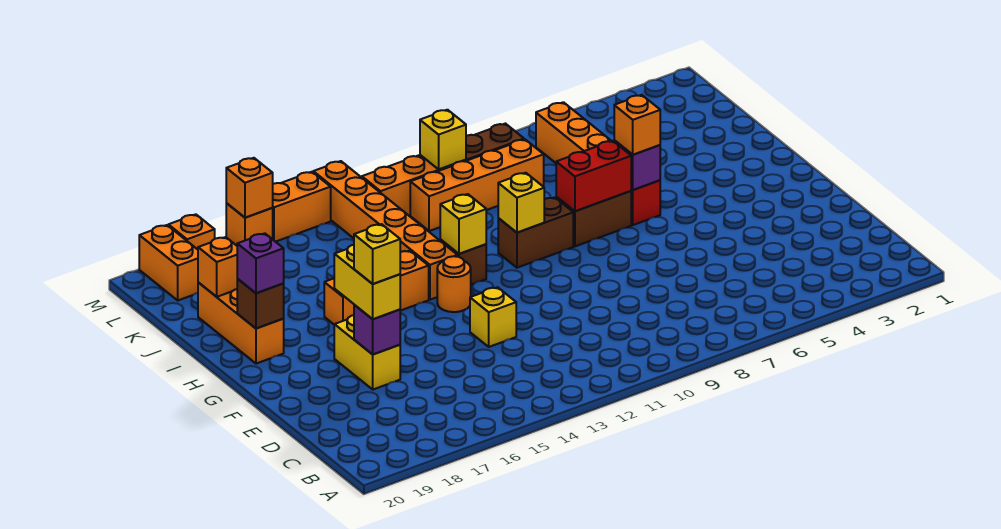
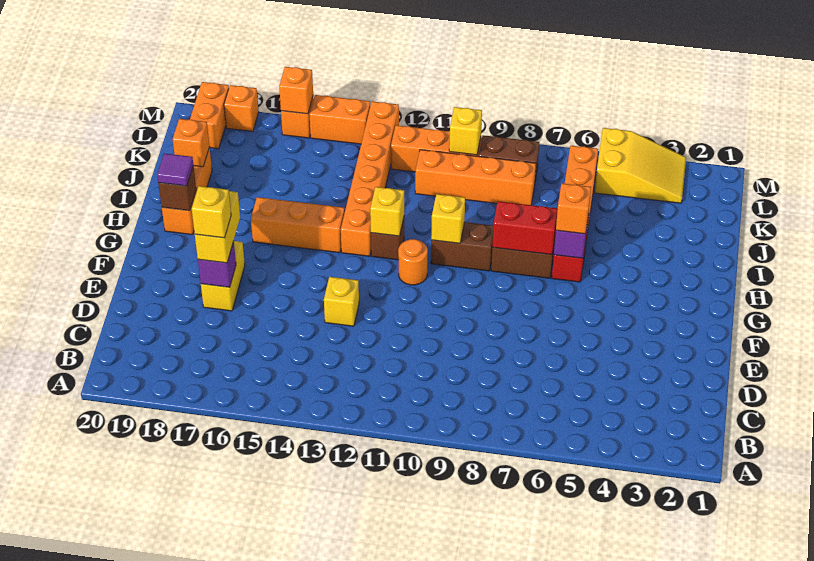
orange round brick G13 level 1 -> orange round brick G11 level 1
purple brick H19 level 3 -> purple tile H19 level 3
none -> yellow slope L3:M5 level 1 top 5

